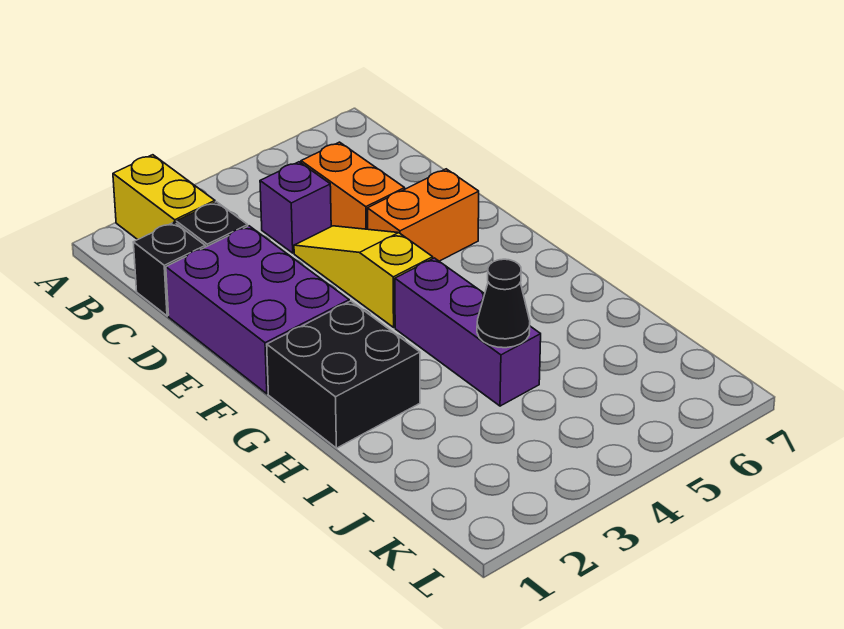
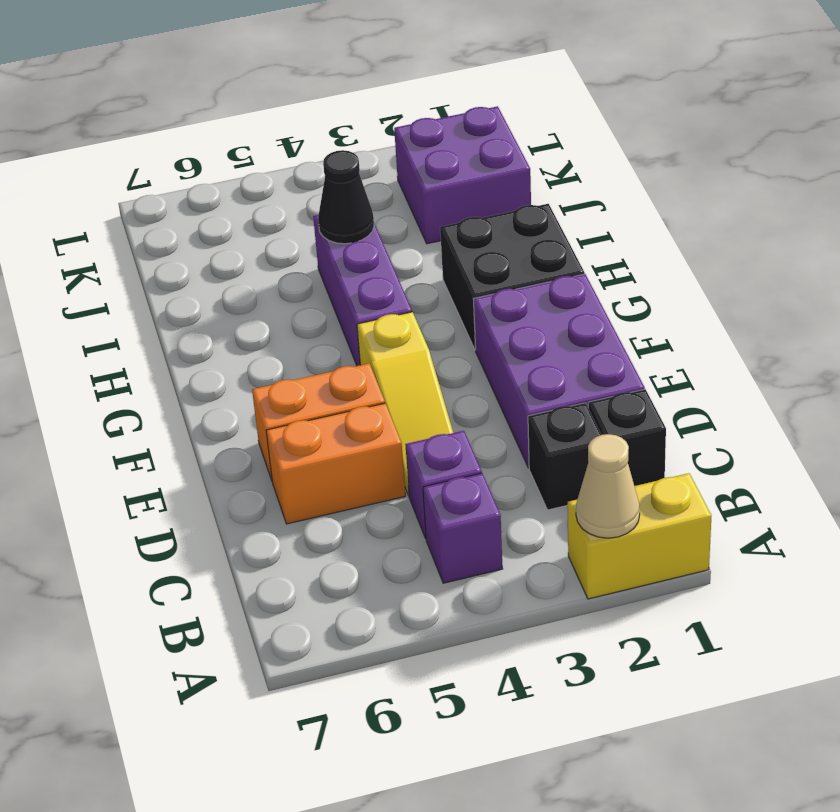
yellow brick A2:B2 level 1 -> yellow brick A1:A2 level 1
none -> tan cone A2 level 2
none -> purple brick B4 level 1
orange brick C5:D5 level 1 -> orange brick D5:D6 level 1
none -> purple brick J1:K2 level 1

